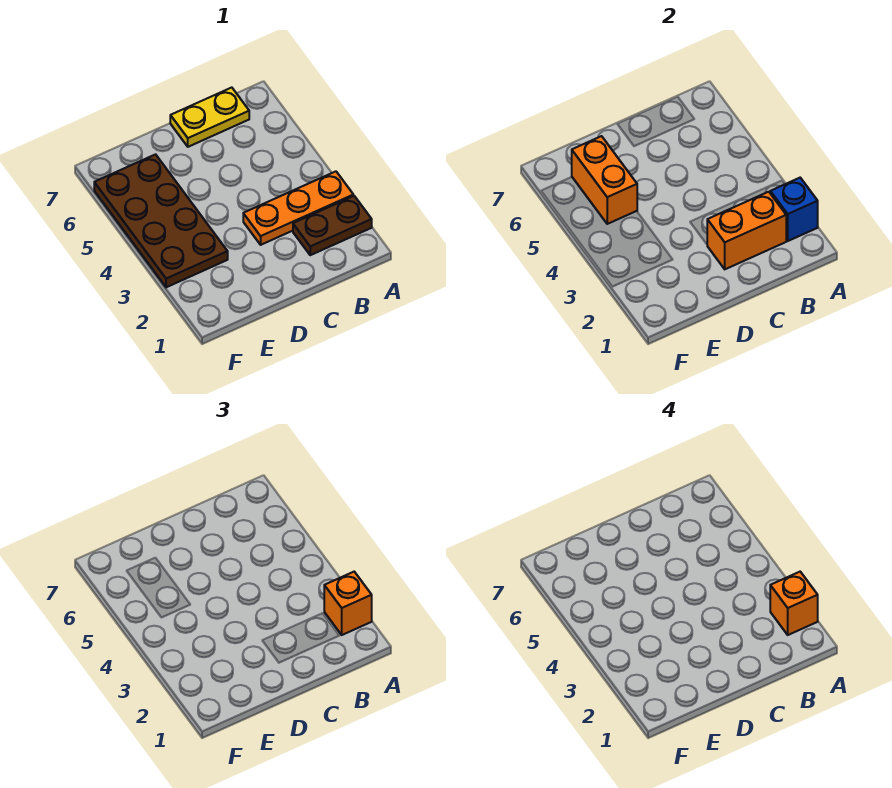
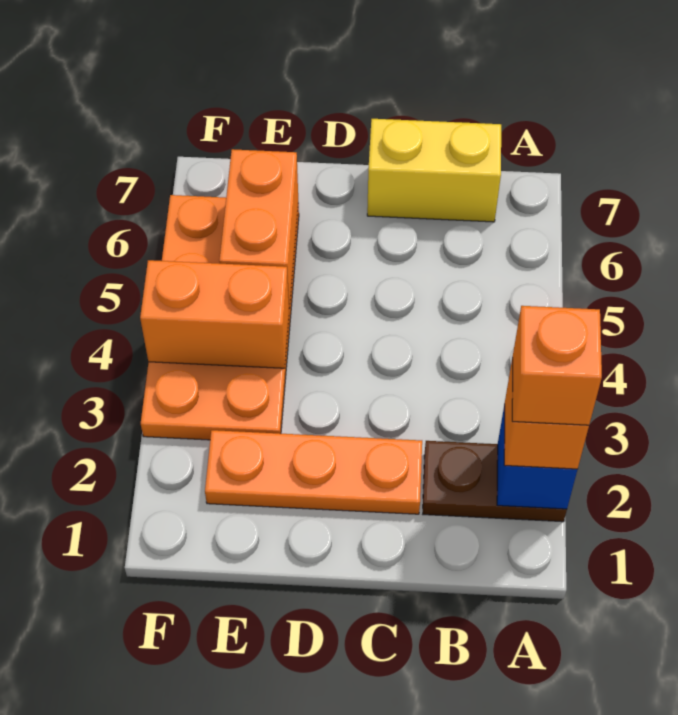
orange plate A3:C3 level 1 -> orange plate C2:E2 level 1
orange brick B2:C2 level 2 -> orange brick E4:F4 level 2
yellow plate B7:C7 level 1 -> yellow brick B7:C7 level 1
brown plate E3:F6 level 1 -> orange plate E3:F6 level 1

